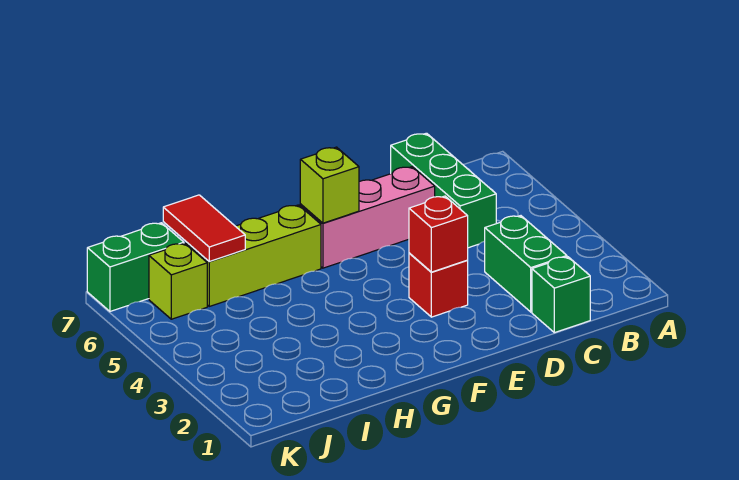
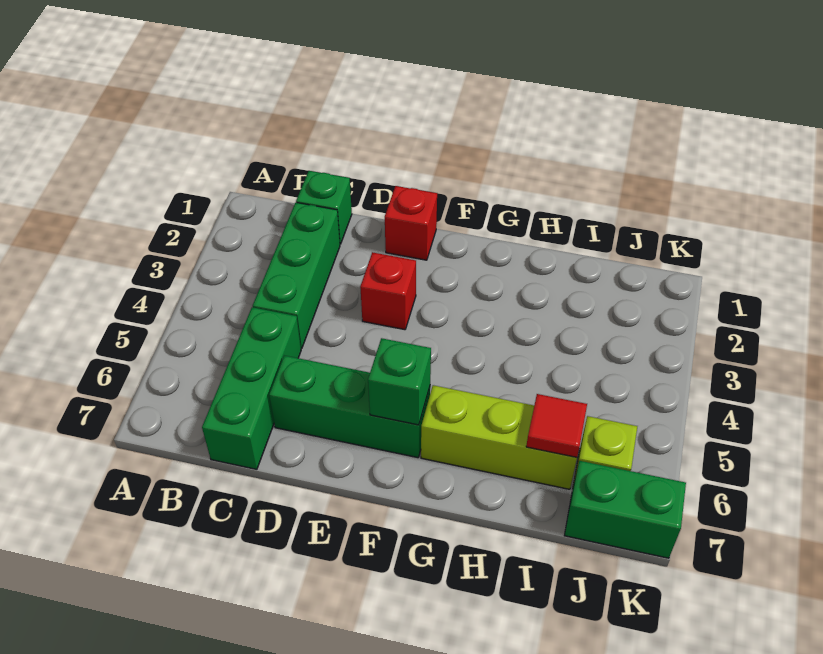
green brick C2:C3 level 1 -> green brick C2:C4 level 1
pink brick D6:F6 level 1 -> green brick D6:F6 level 1
red brick E3 level 2 -> red brick E1 level 1
lime brick F6 level 2 -> green brick F6 level 2
red tile I6:I7 level 2 -> red tile I6 level 2

